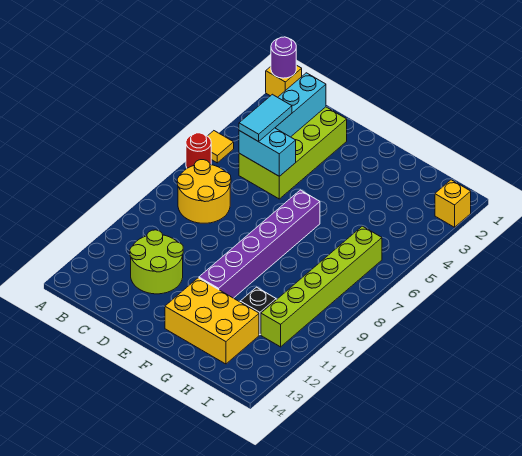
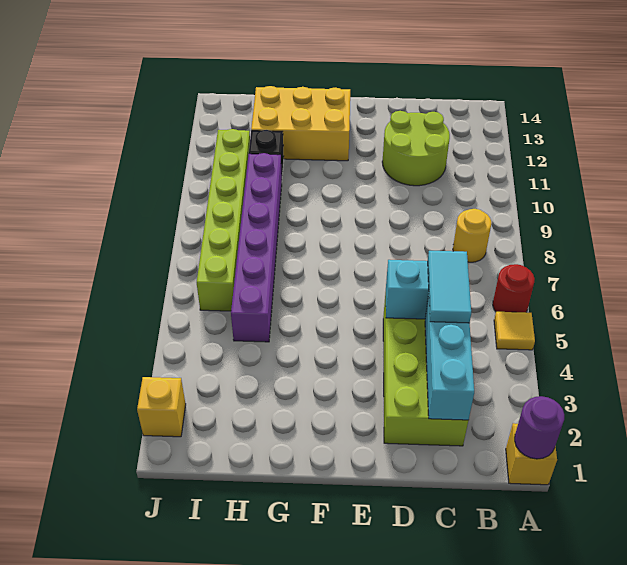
yellow round brick B7:C8 level 1 -> yellow round brick B8 level 1
purple brick F6:F11 level 1 -> purple brick H5:H10 level 1

